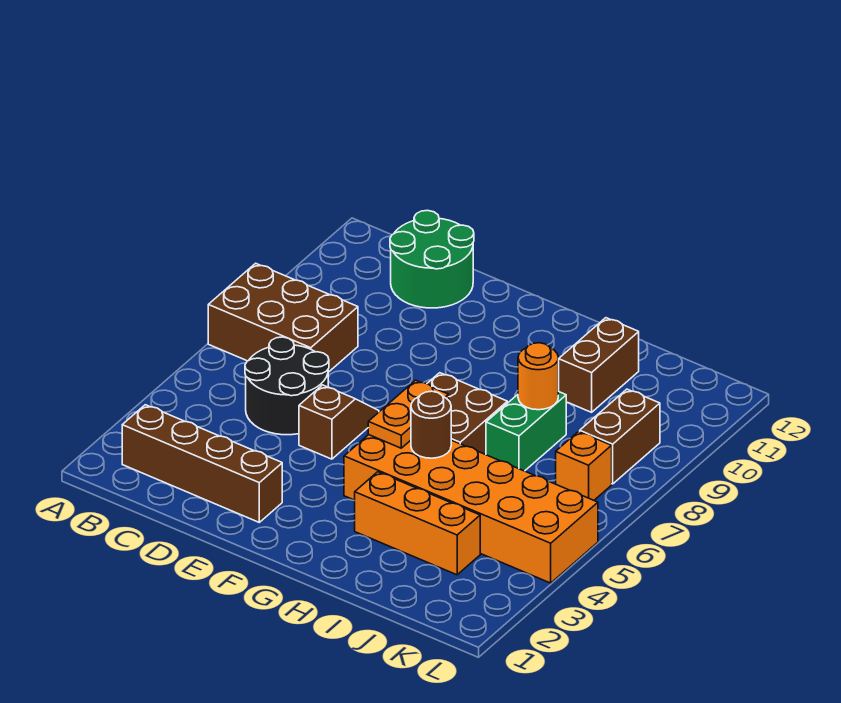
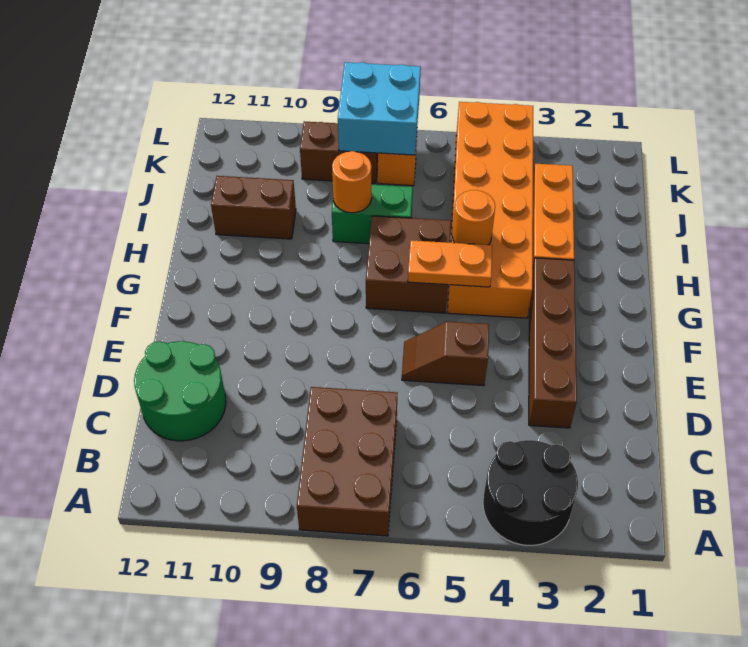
brown brick B2:E2 level 1 -> brown brick D3:G3 level 1
black round brick C5:D6 level 1 -> black round brick A3:B4 level 1
brown round brick H5 level 2 -> orange round brick H5 level 2
none -> cyan brick K7:L8 level 2

